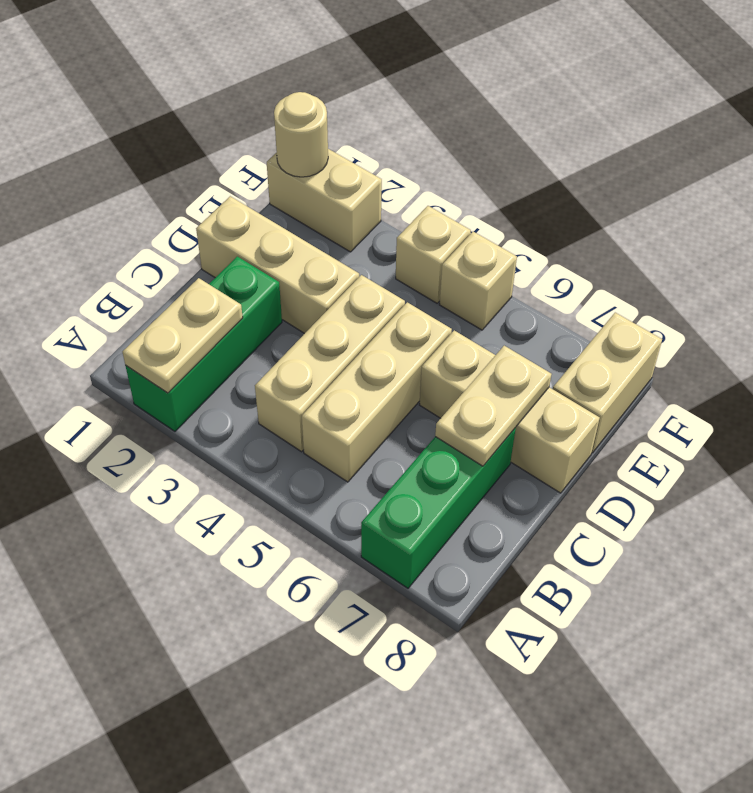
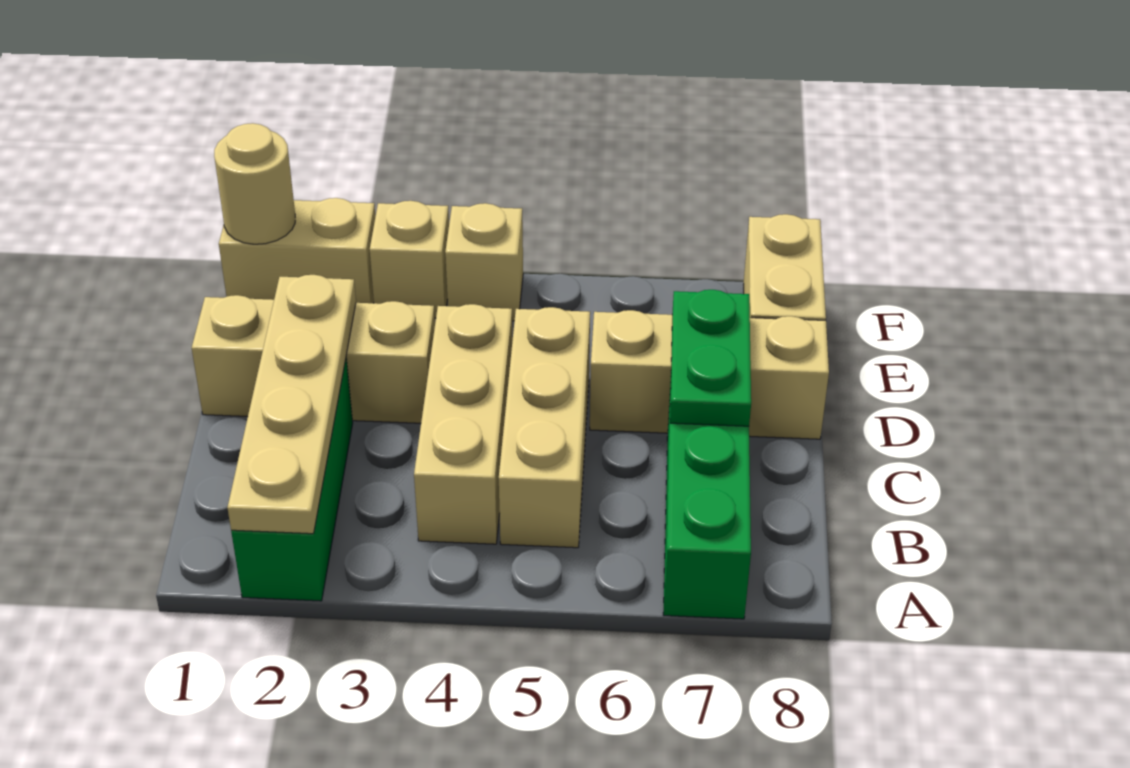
tan plate A2:B2 level 2 -> tan plate A2:D2 level 2
tan plate C7:D7 level 2 -> green plate C7:D7 level 2
tan brick F5 level 1 -> tan brick F3 level 1

